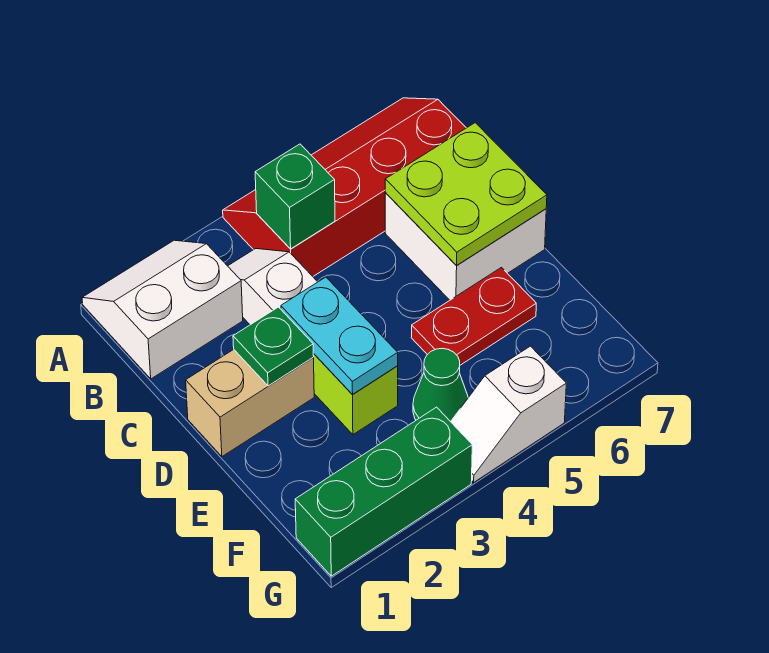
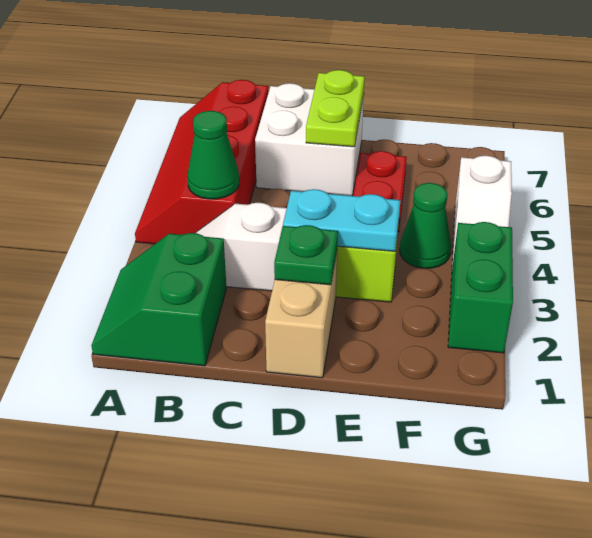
white slope A1:B2 level 1 top B -> green slope A1:B2 level 1 top B
green brick B4 level 2 -> green cone B4 level 2
lime plate C6:D7 level 2 -> lime plate D6:D7 level 2
green brick G1:G3 level 1 -> green brick G2:G3 level 1

